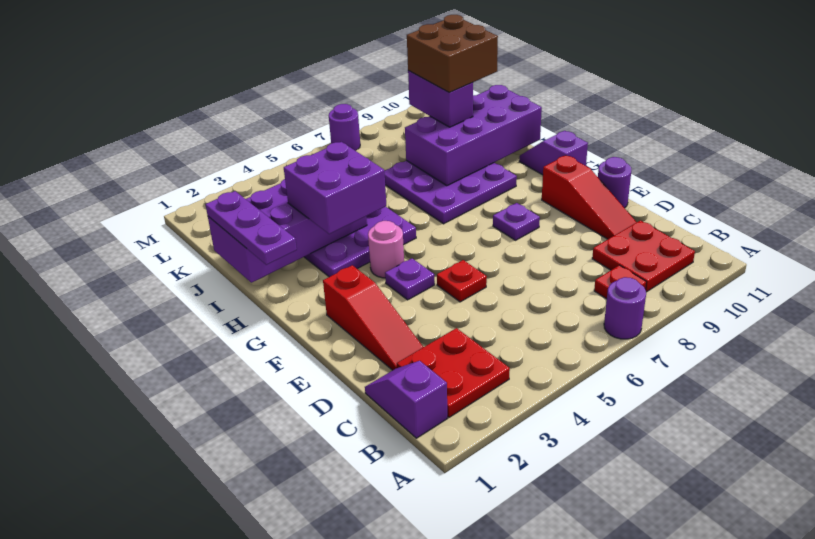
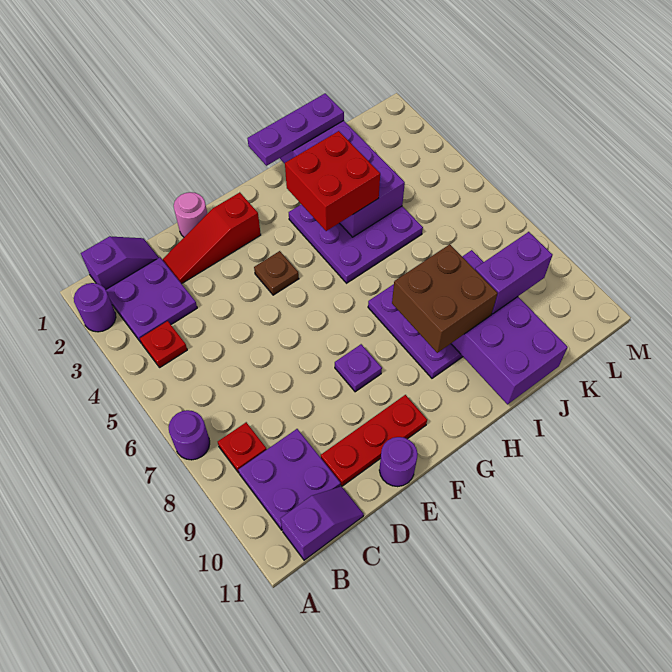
red plate B2:C3 level 1 -> purple plate B2:C3 level 1
red plate B9:C10 level 1 -> purple plate B9:C10 level 1
red slope D10:F10 level 1 top F -> red plate D10:F10 level 1
red plate E5 level 1 -> red plate B4 level 1
purple plate F4 level 1 -> brown plate F4 level 1
pink round brick G4 level 1 -> pink round brick E1 level 1
purple slope G11:H11 level 1 top G -> purple slope B11:C11 level 1 top B
purple brick H3:I4 level 3 -> red brick H3:I4 level 3
brown brick J9:K10 level 4 -> brown brick H8:I9 level 3
purple round brick M7 level 1 -> purple round brick A2 level 1

